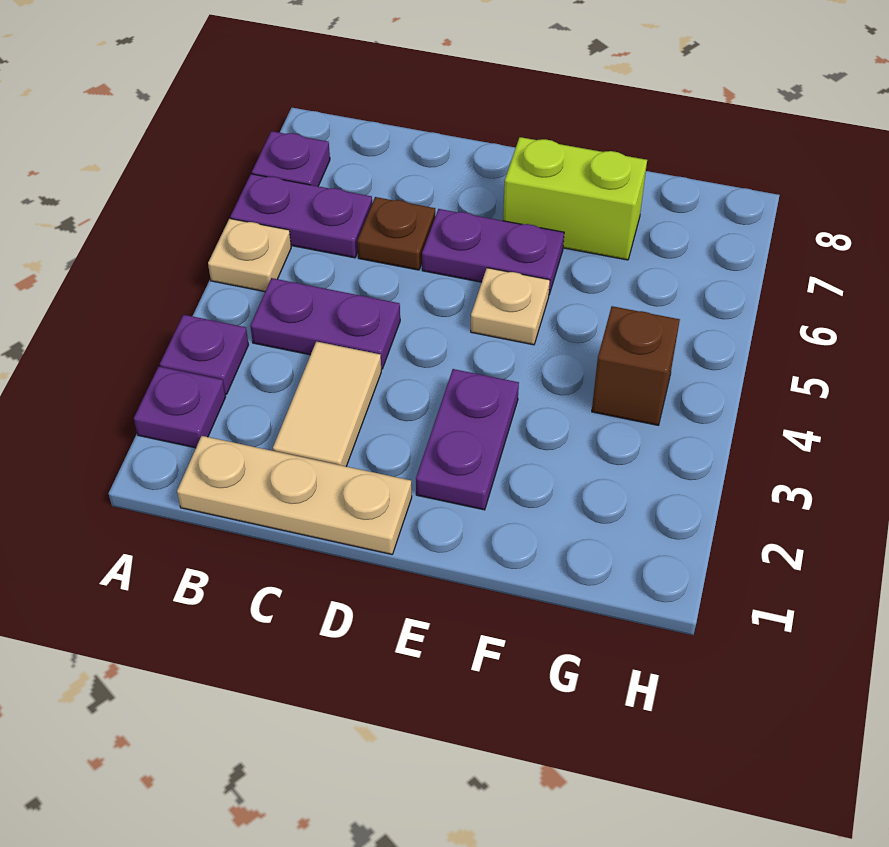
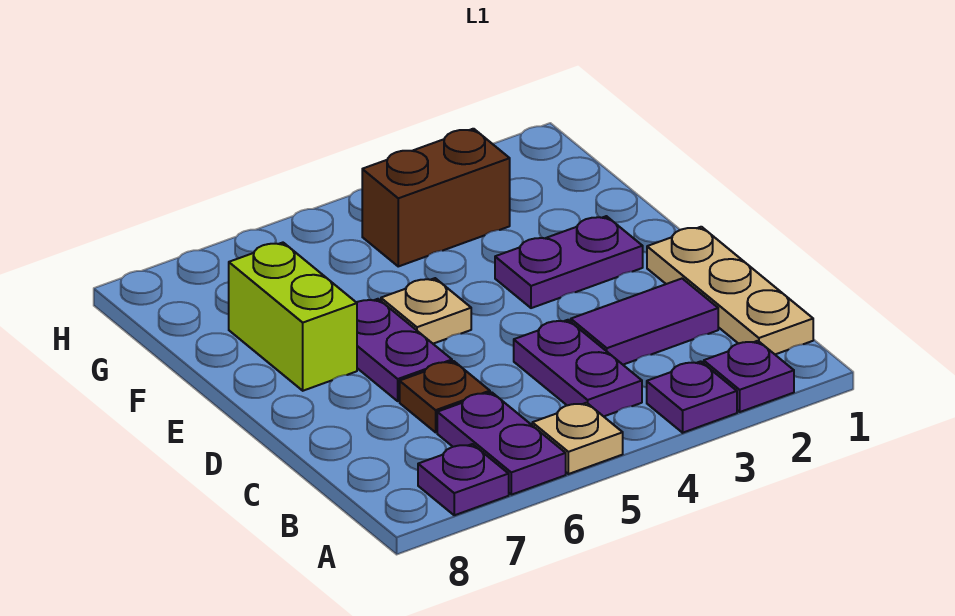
tan tile C2:C3 level 1 -> purple tile C2:C3 level 1
brown brick G4 level 1 -> brown brick G3:G4 level 1

